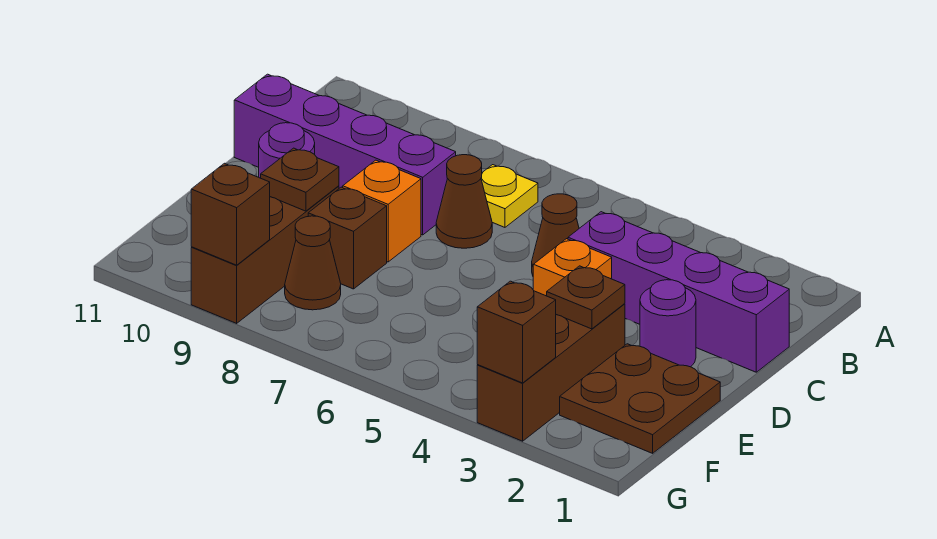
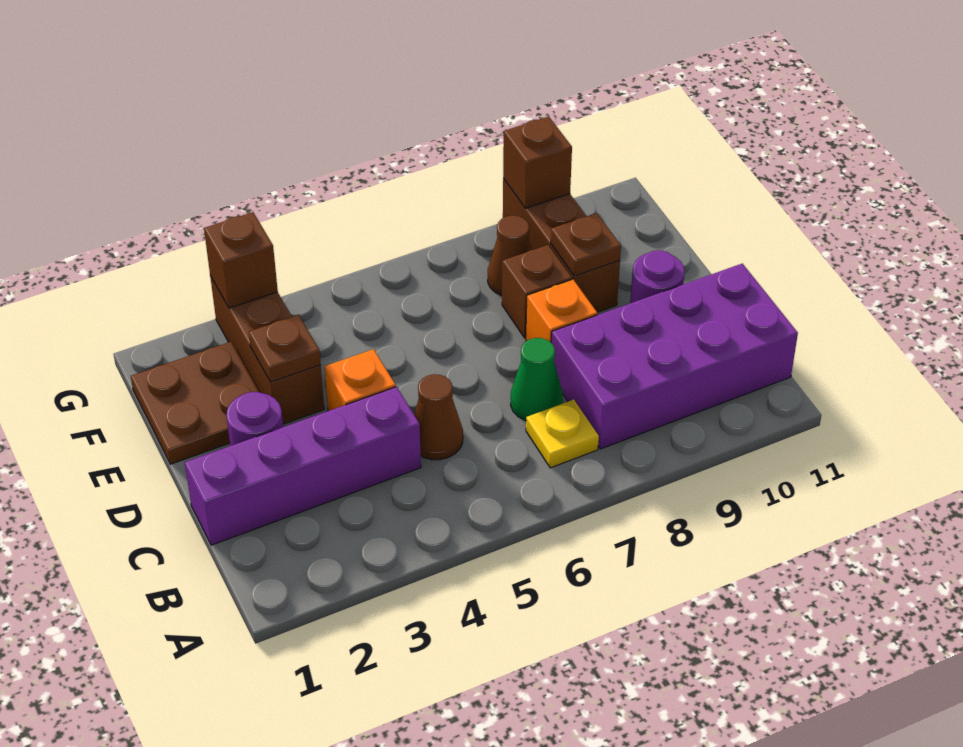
brown cone C7 level 1 -> green cone C7 level 1
purple brick C8:C11 level 1 -> purple brick B8:C11 level 1

